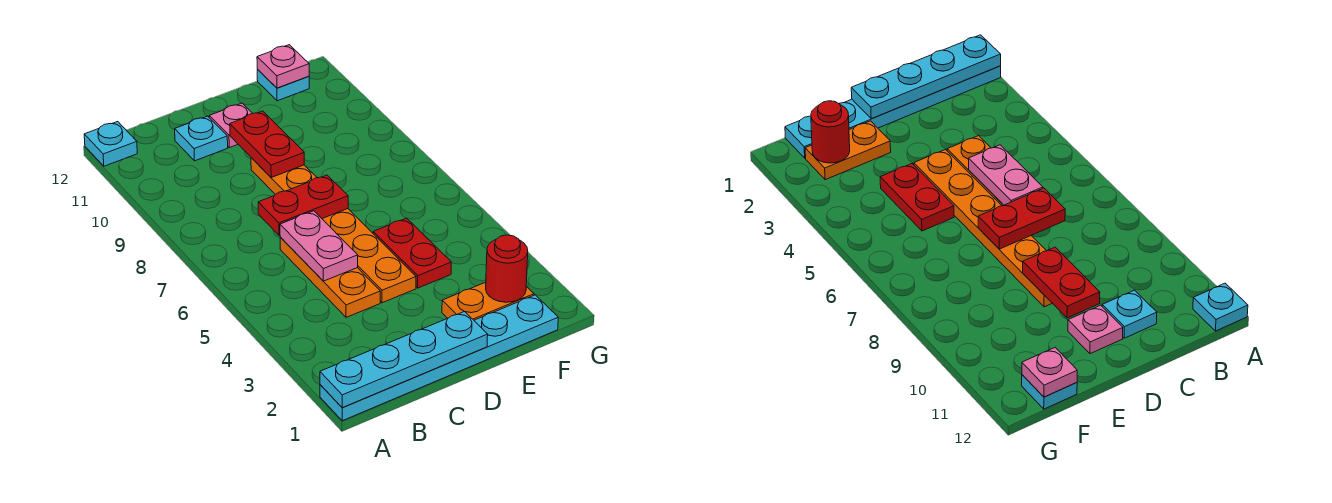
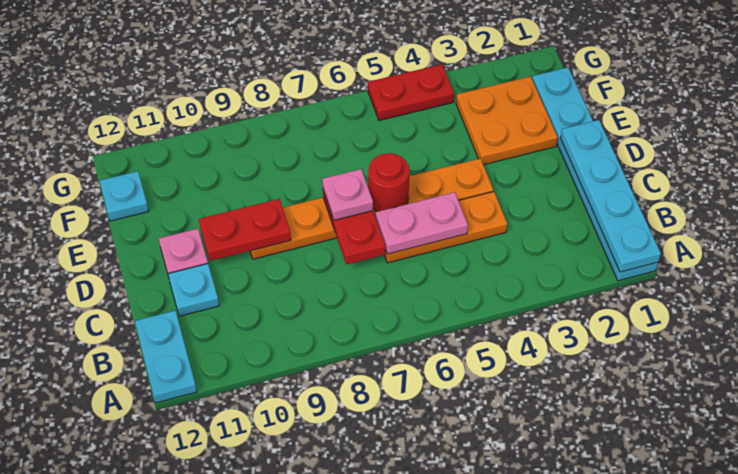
cyan plate A12 level 1 -> cyan plate A12:B12 level 1
orange plate E2:F2 level 1 -> orange plate E2:F3 level 1
red plate E4:E5 level 1 -> red plate G4:G5 level 1
red round brick F2 level 2 -> red round brick D6 level 2
pink plate F12 level 2 -> pink plate D7 level 3

